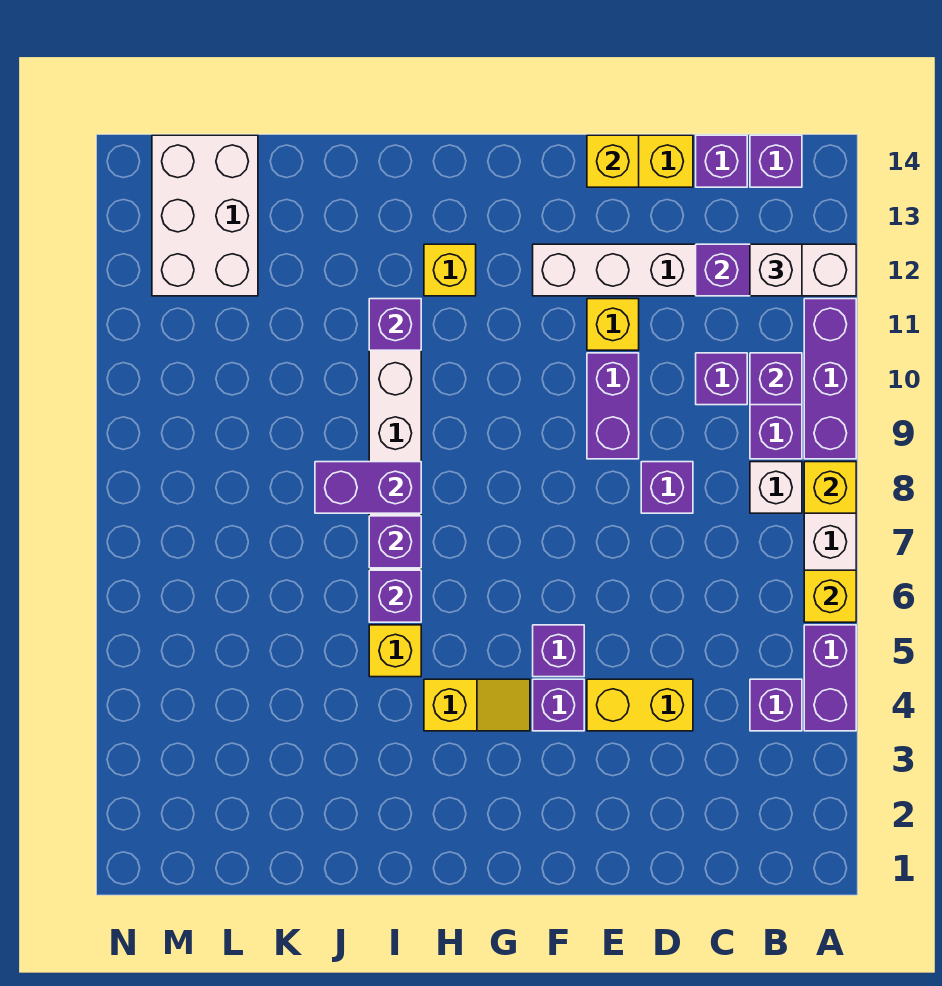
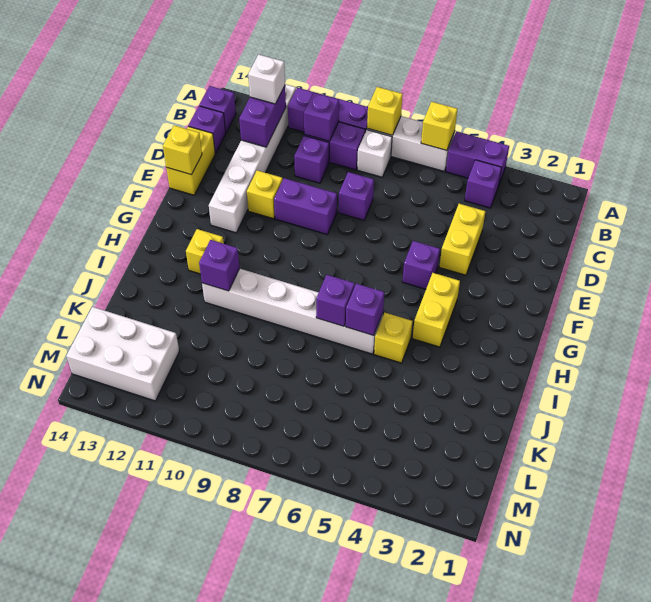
purple brick F4 level 1 -> none
yellow slope G4:H4 level 1 top H -> yellow brick G4:H4 level 1
purple brick I8:J8 level 2 -> none

